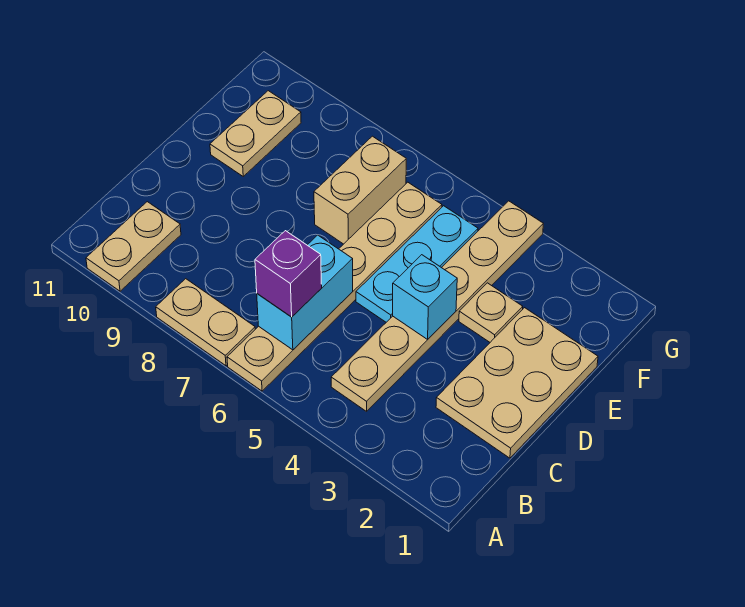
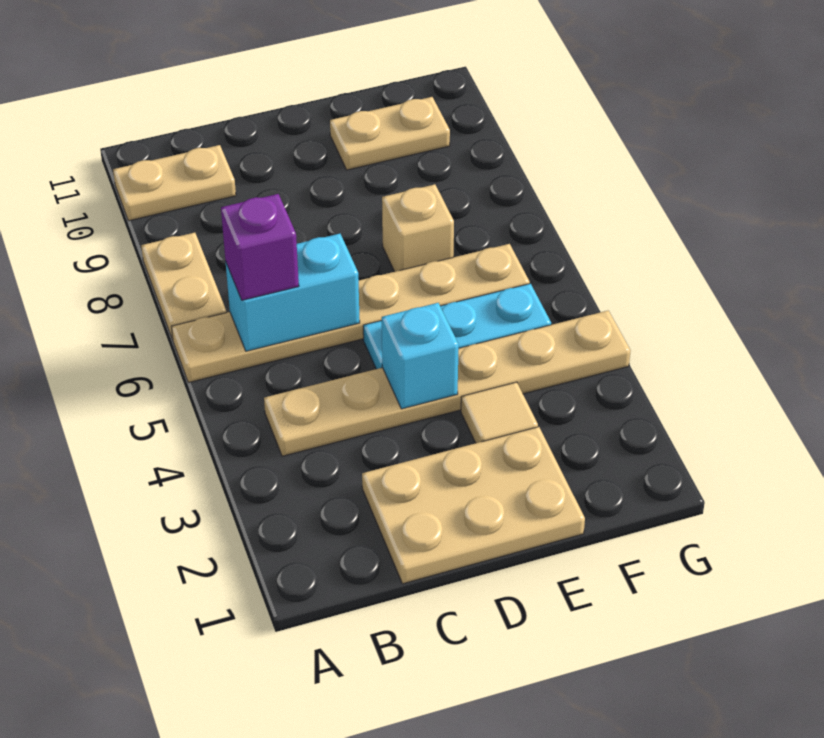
tan plate E3 level 1 -> tan tile E3 level 1
tan brick E7:F7 level 1 -> tan brick E7 level 1

